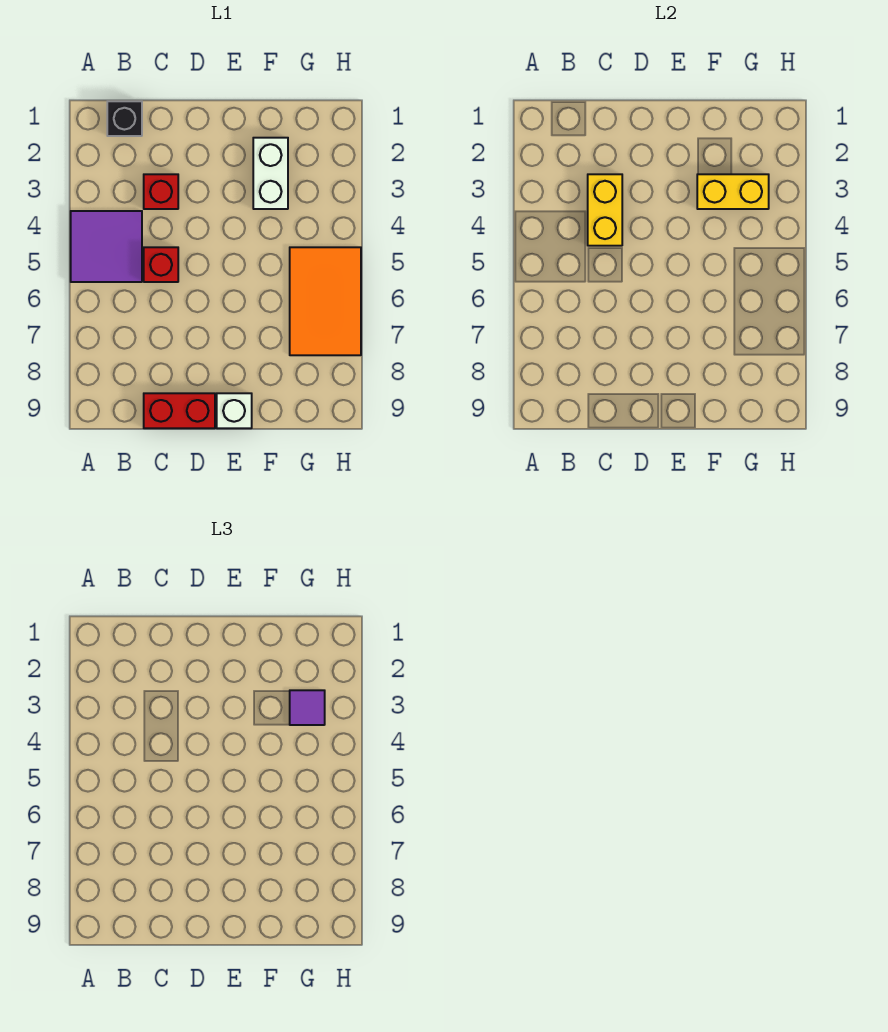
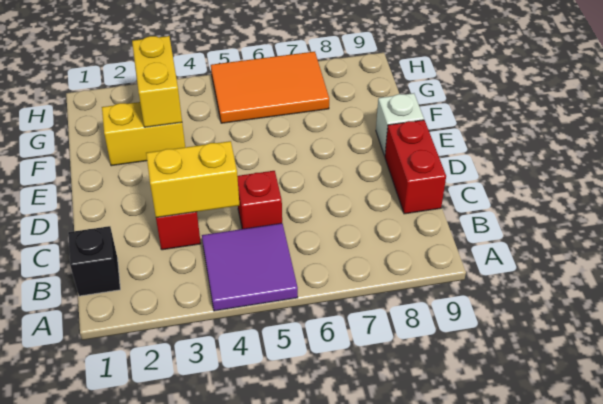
white brick F2:F3 level 1 -> yellow brick F2:F3 level 1
purple tile G3 level 3 -> none

